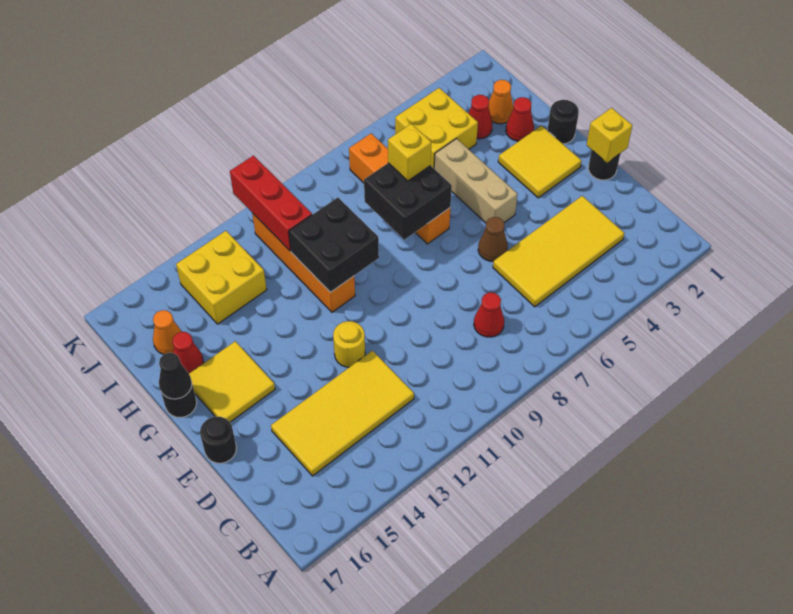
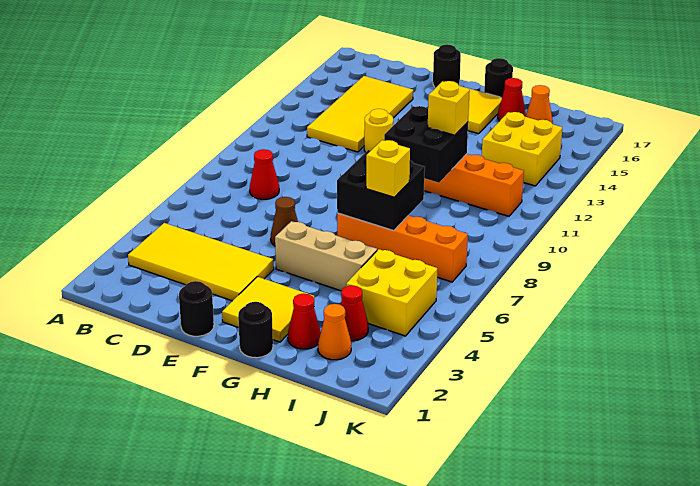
yellow tile C3:D6 level 1 -> yellow tile B3:E4 level 1
yellow brick E1 level 2 -> yellow brick H11 level 3
black cone G17 level 2 -> none
red brick I11:K11 level 2 -> none

